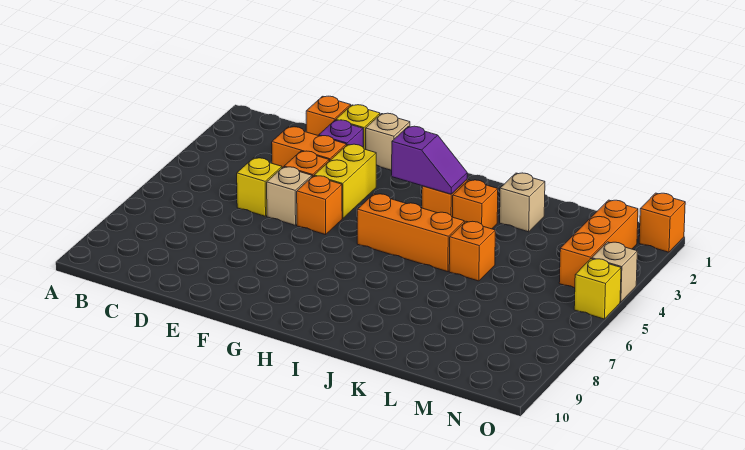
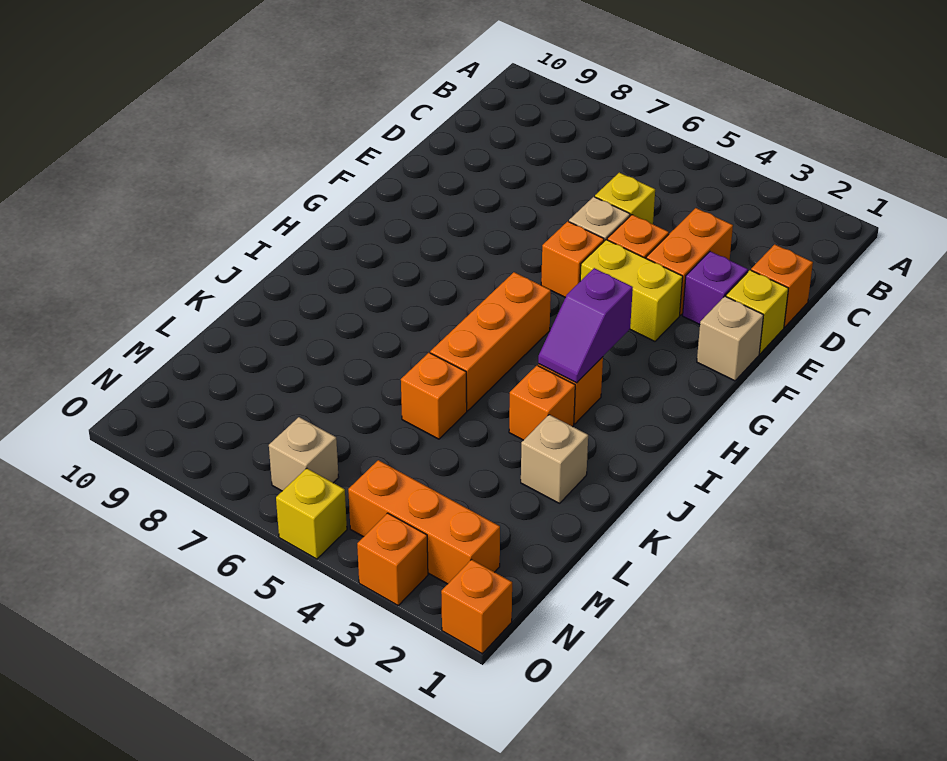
none -> orange brick O3 level 1
tan brick O4 level 1 -> tan brick N6 level 1

